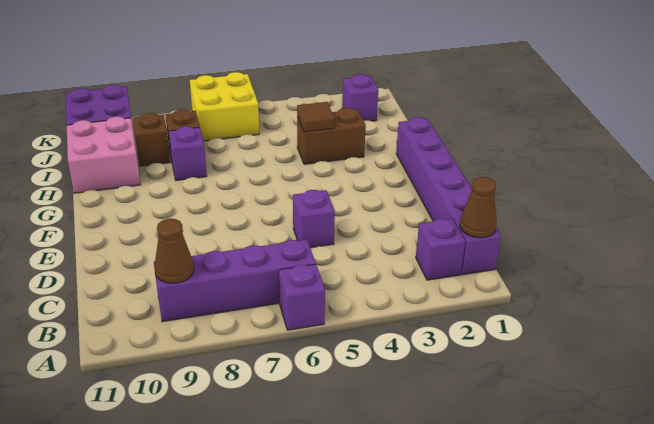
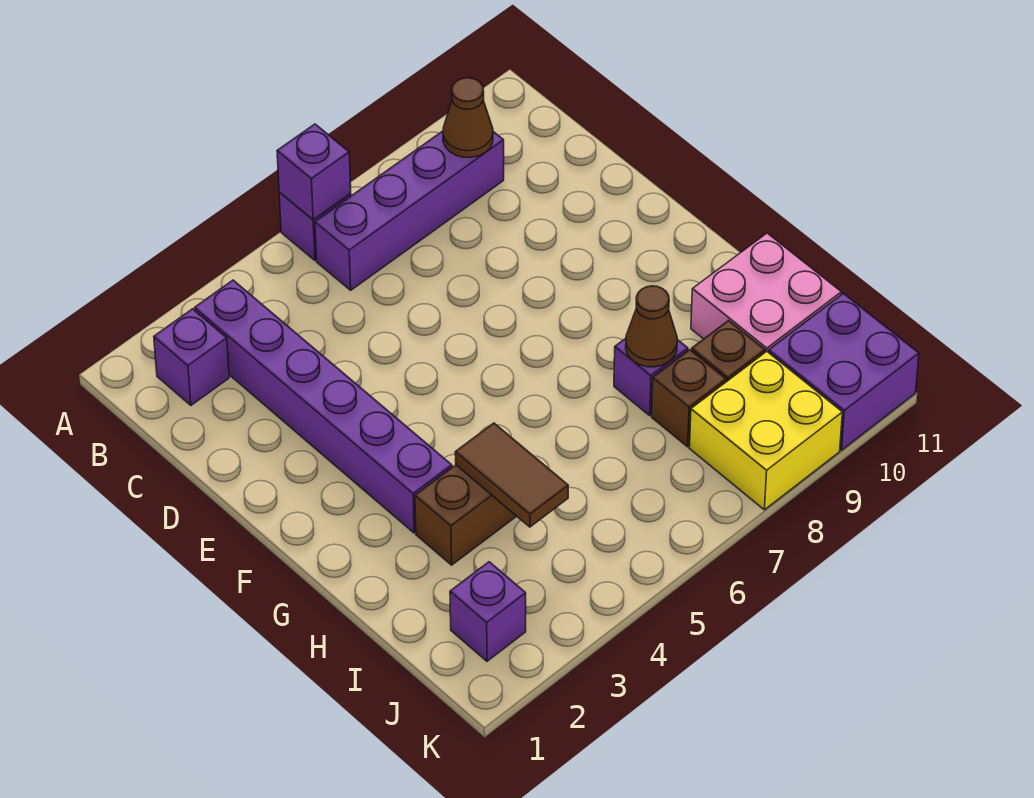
purple brick B1:G1 level 1 -> purple brick B3:G3 level 1
brown cone B1 level 2 -> brown cone H8 level 2
purple brick D5 level 1 -> purple brick A6 level 2
brown tile H4 level 2 -> brown tile H4:I4 level 2
yellow brick J6:K7 level 1 -> yellow brick J8:K9 level 1

